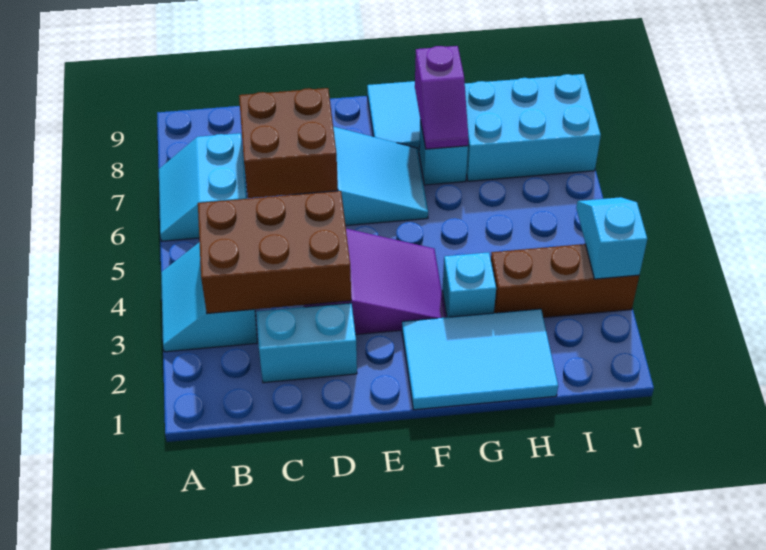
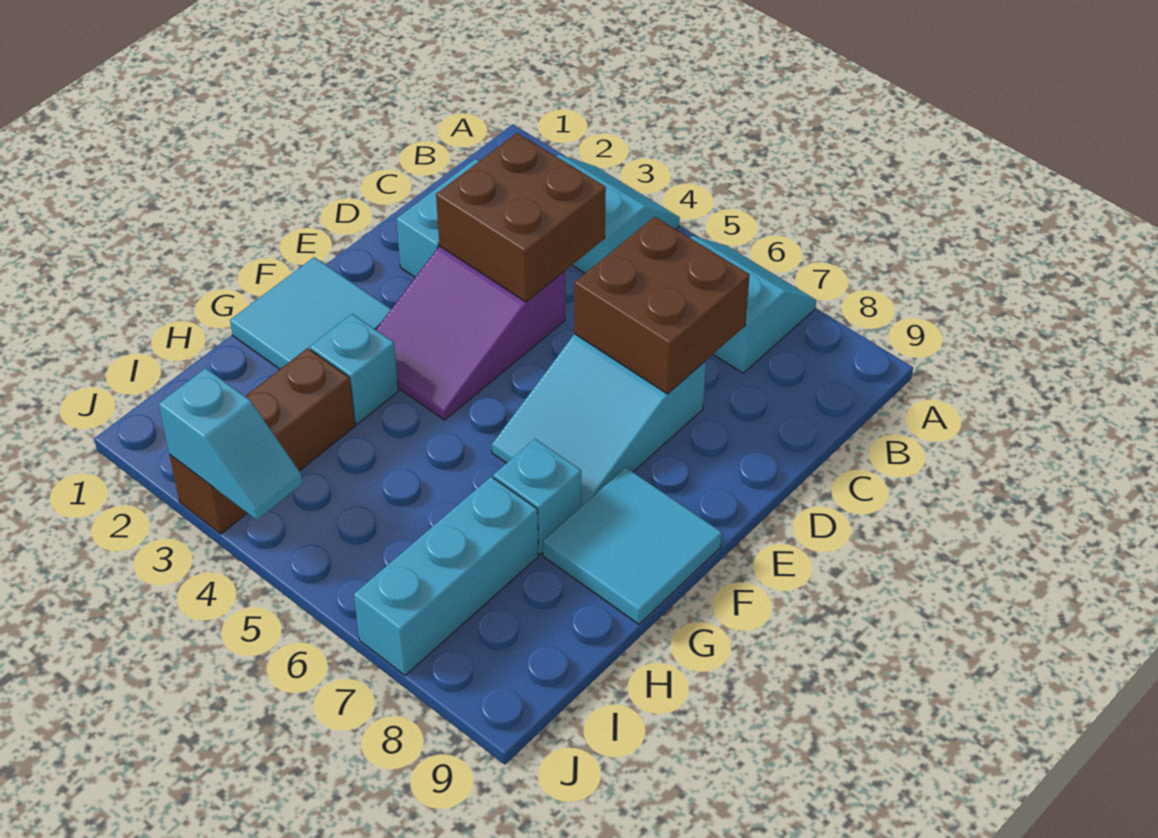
brown brick B3:D4 level 2 -> brown brick C3:D4 level 2
cyan tile F1:H2 level 1 -> cyan tile F1:G2 level 1
purple slope G7:G8 level 2 top 8 -> none
cyan brick H7:J8 level 1 -> cyan brick H7:J7 level 1

